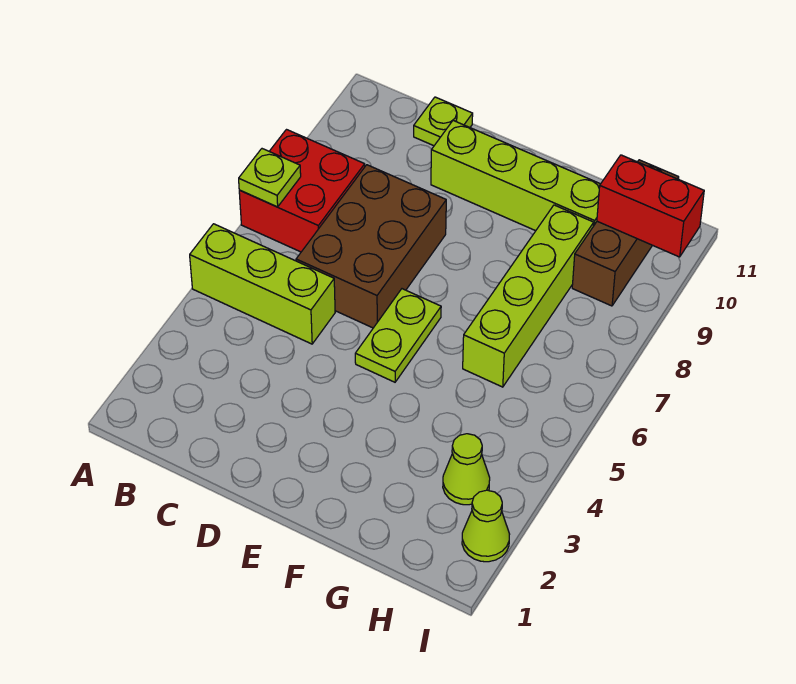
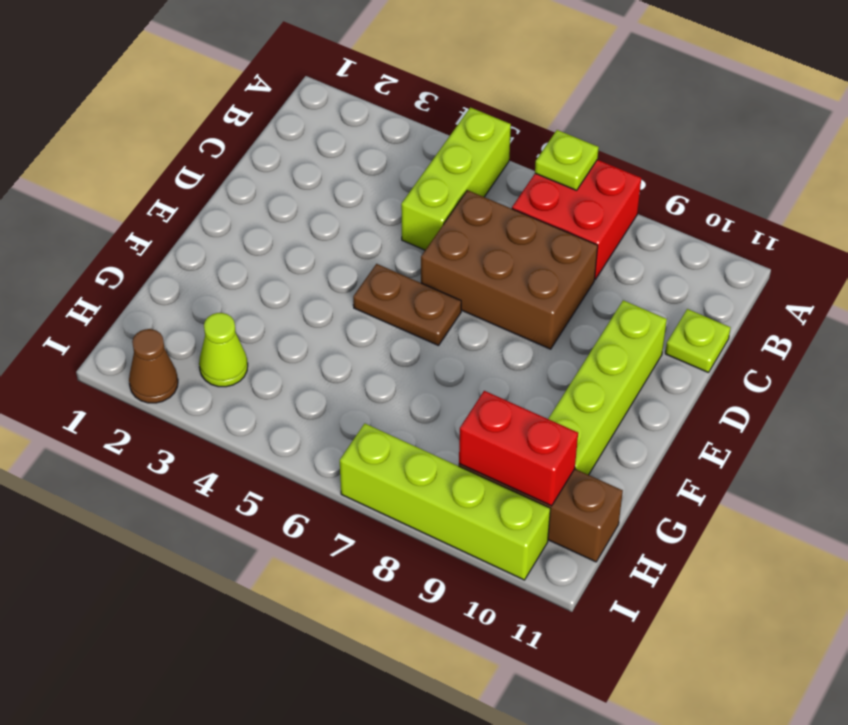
lime plate E5:E6 level 1 -> brown plate E5:E6 level 1
lime brick G6:G9 level 1 -> lime brick I7:I10 level 1
red brick H10:I10 level 2 -> red brick H9:H10 level 2
lime cone I2 level 1 -> brown cone I2 level 1

